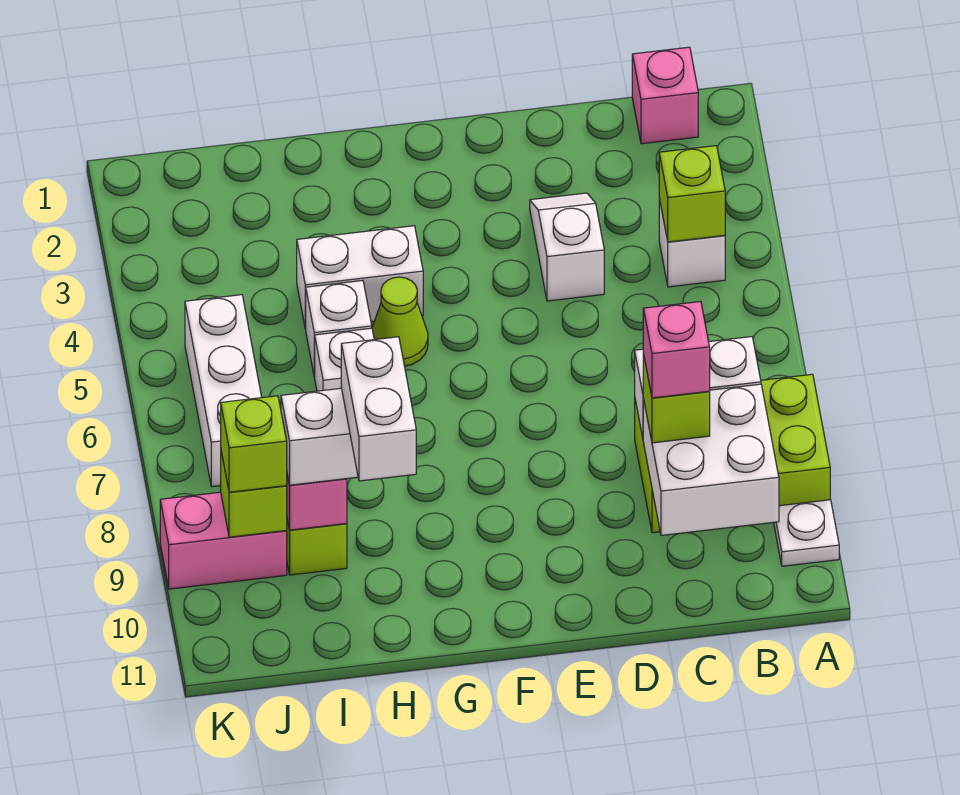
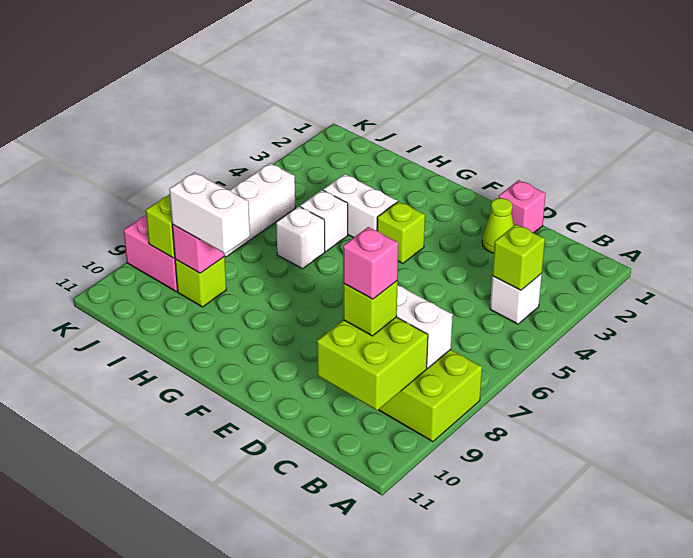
white plate A10 level 1 -> none
pink brick B1 level 1 -> pink brick D1 level 1
white brick B9:C10 level 2 -> lime brick B9:C10 level 2
white slope D3:D4 level 1 top 4 -> none
lime cone G5 level 1 -> lime cone D2 level 1
white brick H9:H10 level 4 -> none
lime brick J9 level 3 -> lime brick F4 level 1

